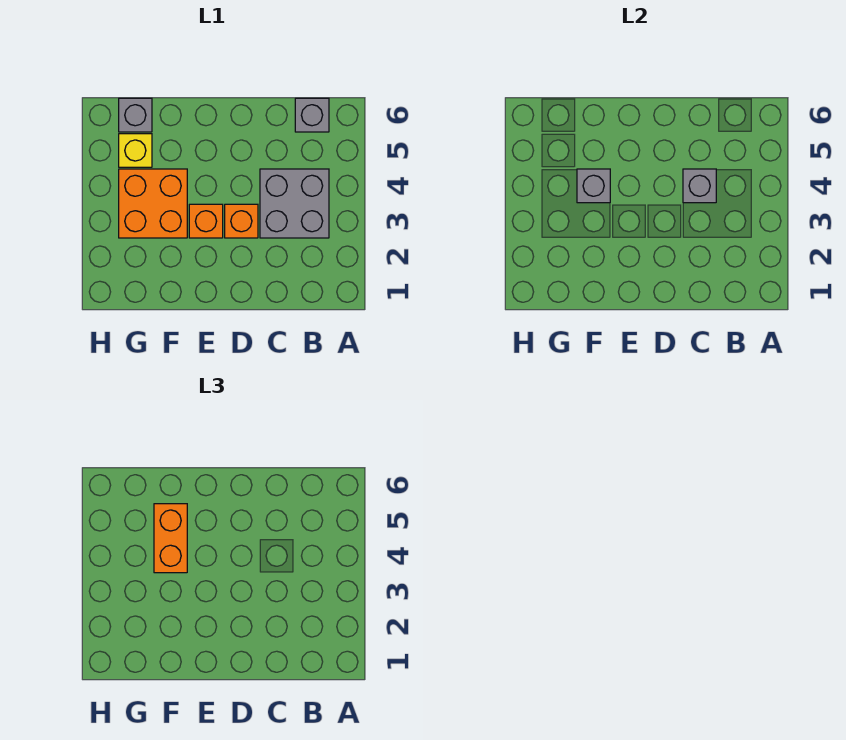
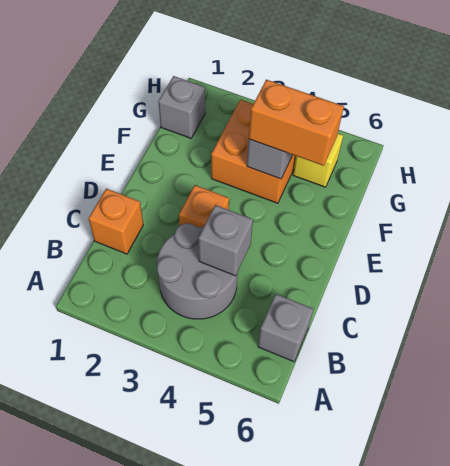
grey brick B3:C4 level 1 -> grey round brick B3:C4 level 1
orange brick E3 level 1 -> orange brick C1 level 1
grey brick G6 level 1 -> grey brick G1 level 1

